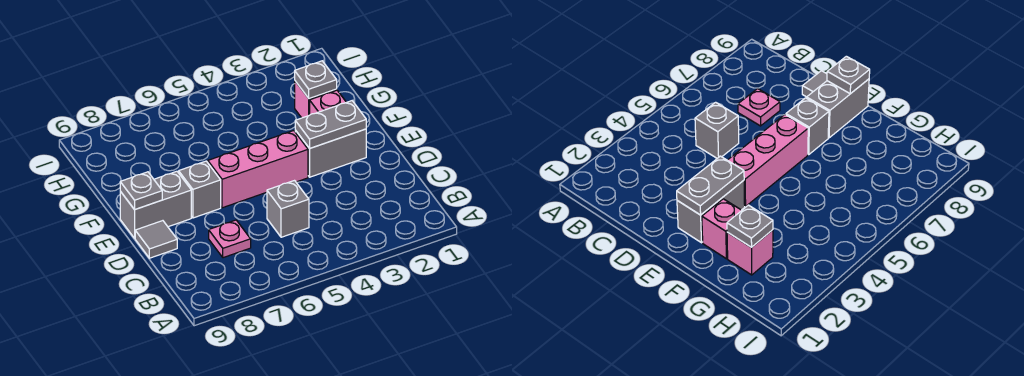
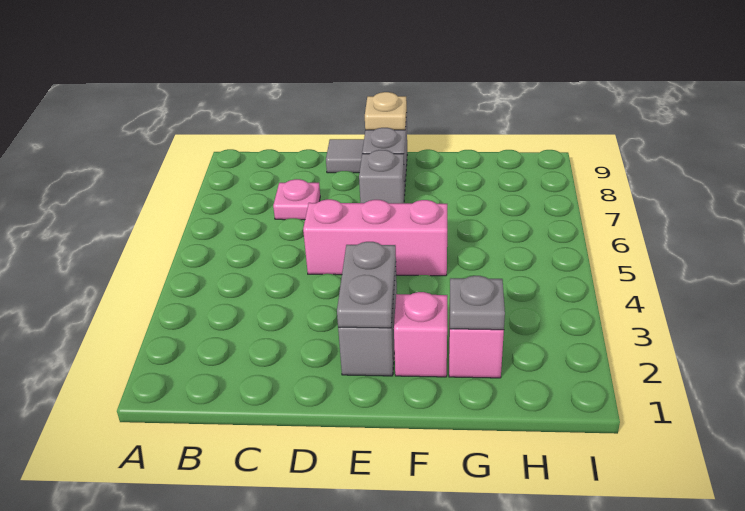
grey brick C5 level 1 -> none
pink brick E4:E6 level 1 -> pink brick D5:F5 level 1
grey plate E9 level 2 -> tan plate E9 level 2

